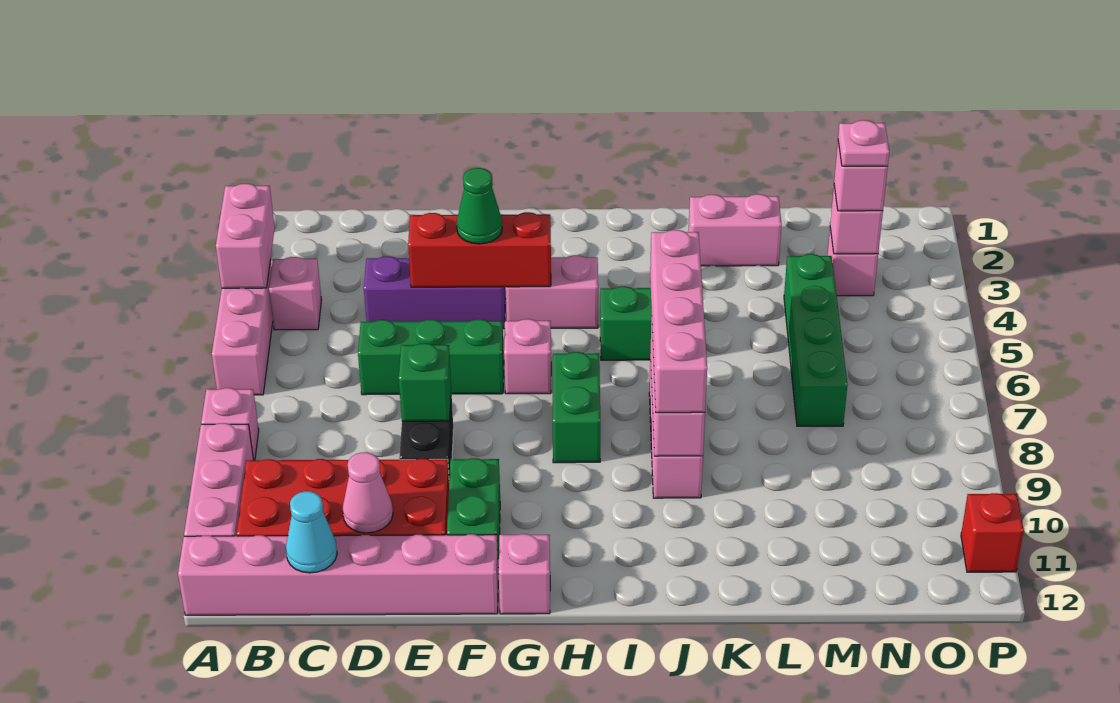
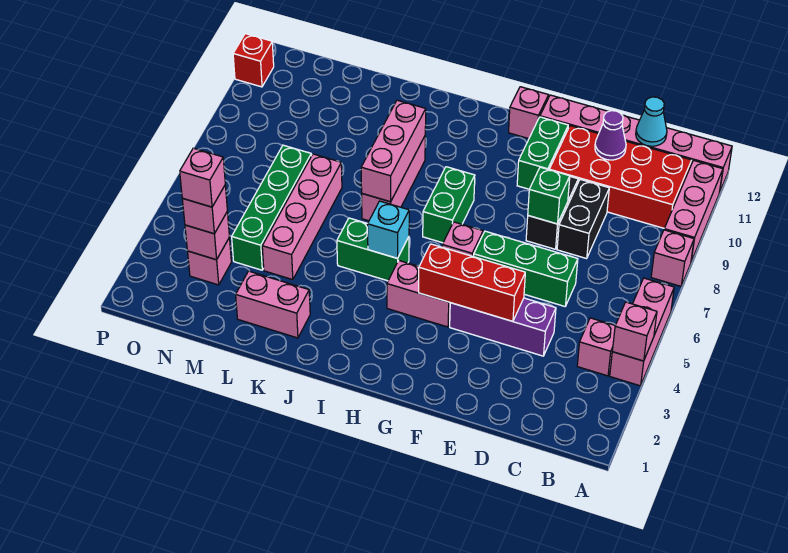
pink brick A3:A4 level 2 -> pink brick A4 level 2
none -> black brick D8:D9 level 1
pink cone D11 level 2 -> purple cone D11 level 2
green cone F4 level 3 -> none
none -> cyan brick I5 level 2
pink brick J6:J9 level 3 -> pink brick L4:L7 level 1
pink plate N3 level 4 -> pink brick N3 level 4

